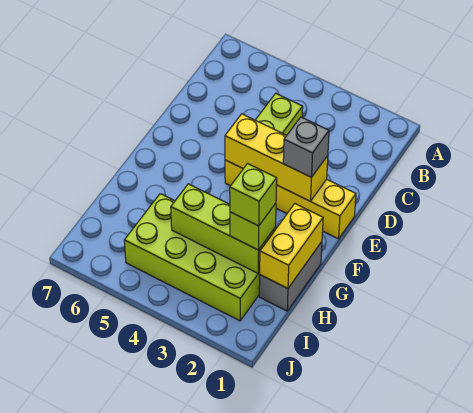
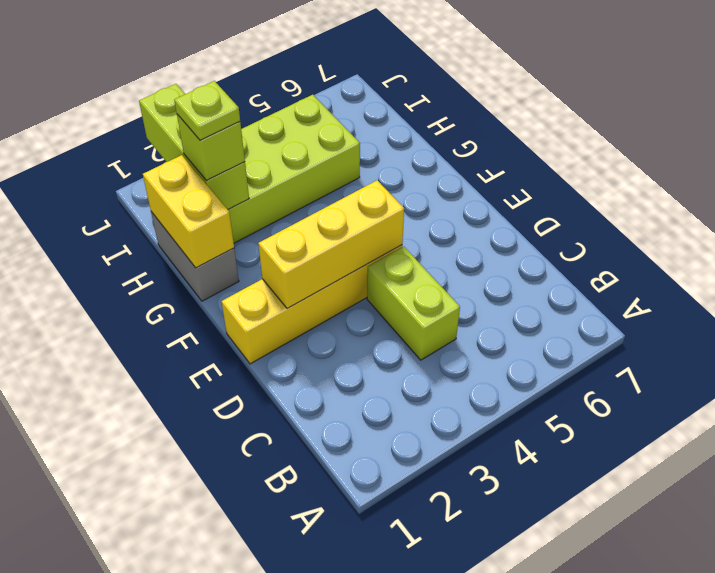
grey brick E2 level 3 -> none
lime brick H2:H4 level 2 -> lime brick H2:J2 level 2
lime brick H2 level 4 -> lime plate H2 level 4

